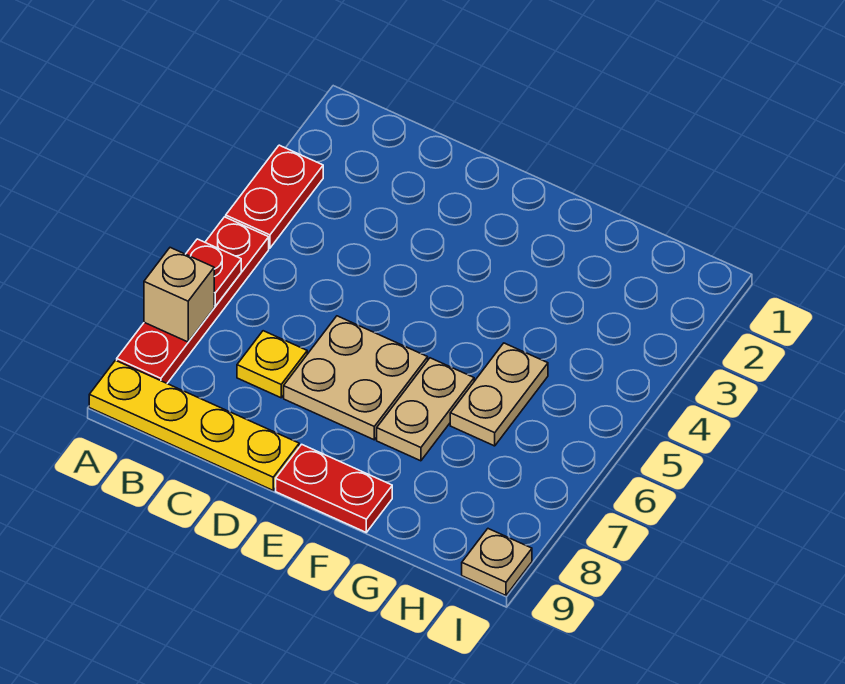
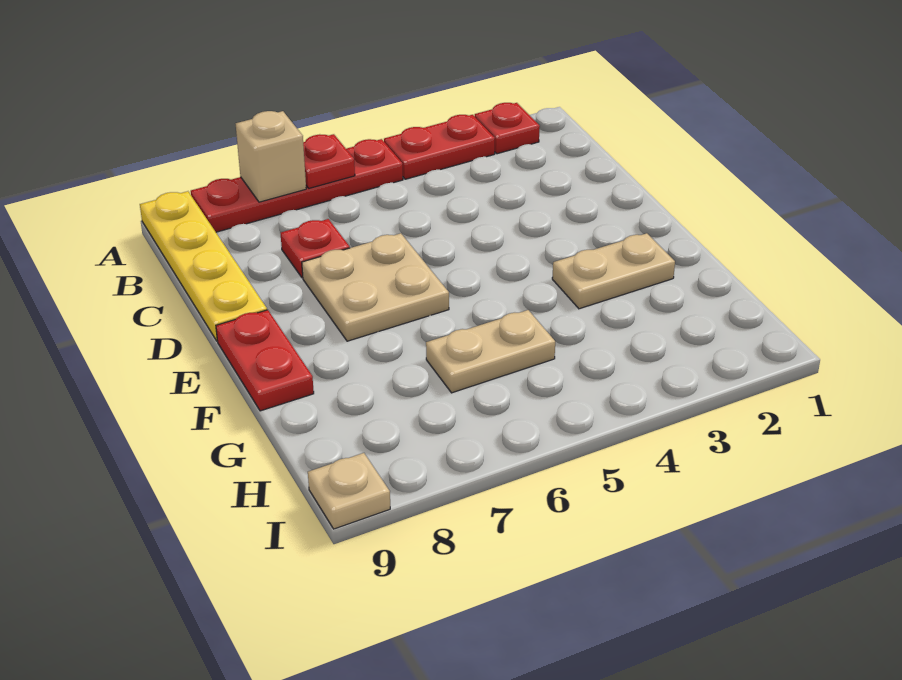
none -> red plate A2 level 1
yellow plate C7 level 1 -> red plate C7 level 1
tan plate F6:F7 level 1 -> tan plate F2:F3 level 1

